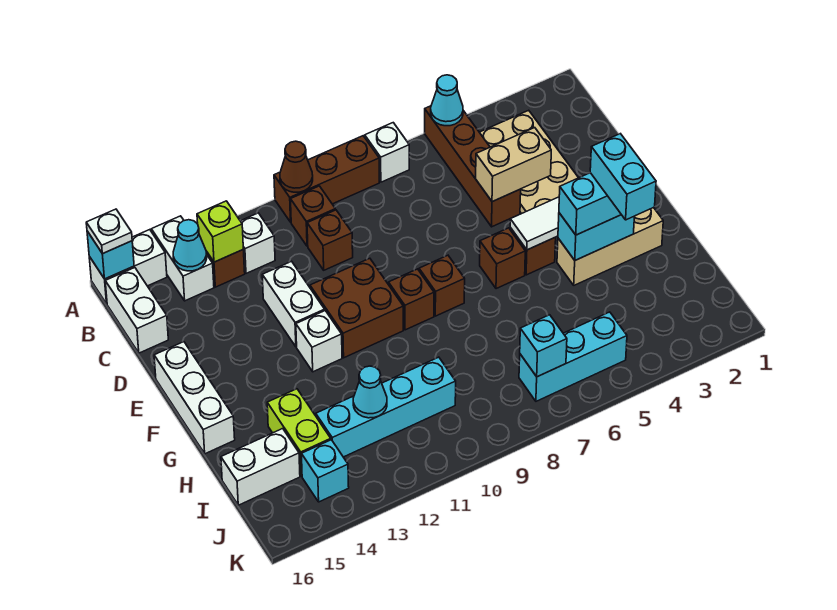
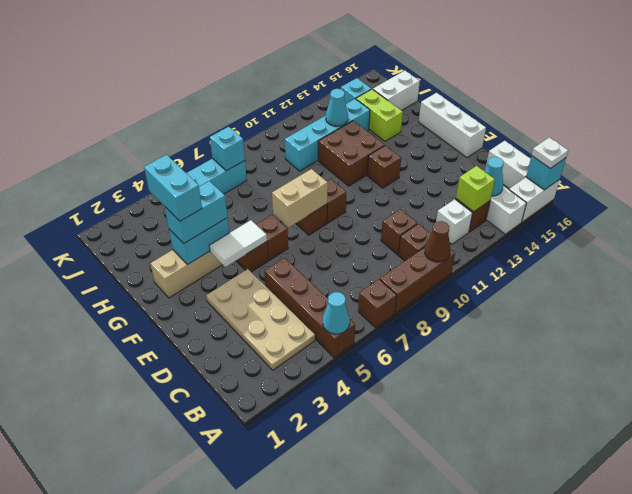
white brick A7 level 1 -> brown brick A7 level 1
tan brick D4:D5 level 2 -> tan brick F7:F8 level 2
white brick D12:E12 level 1 -> none
brown brick E10:F11 level 1 -> brown brick G11:H12 level 1
white brick F12 level 1 -> brown brick F12 level 1

